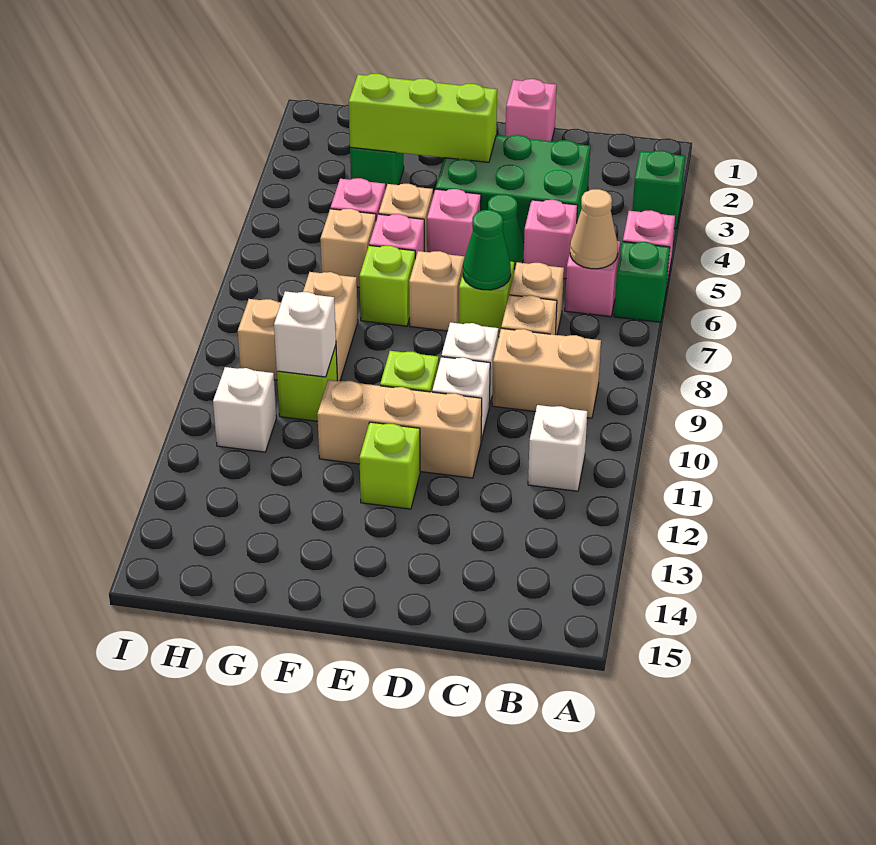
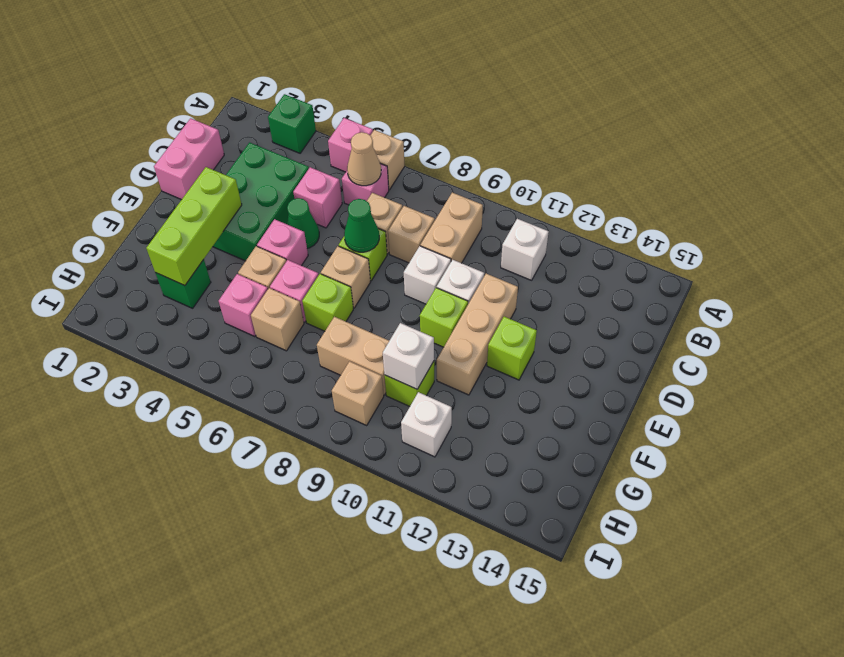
green brick A6 level 1 -> tan brick A6 level 1
pink brick D1 level 1 -> pink brick C1:D1 level 1

